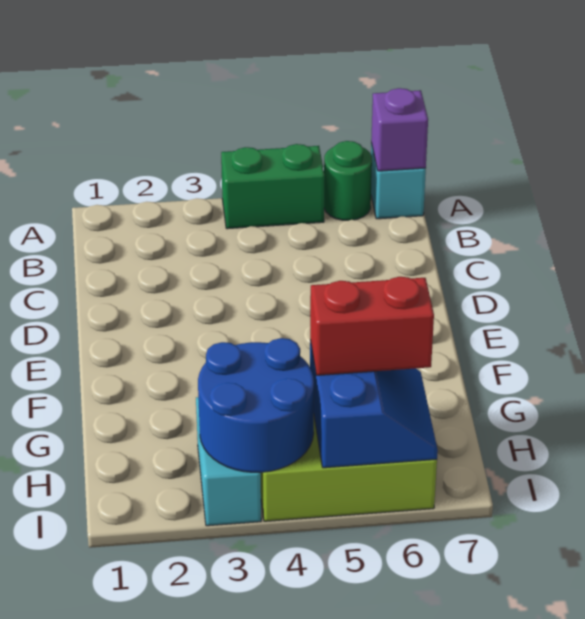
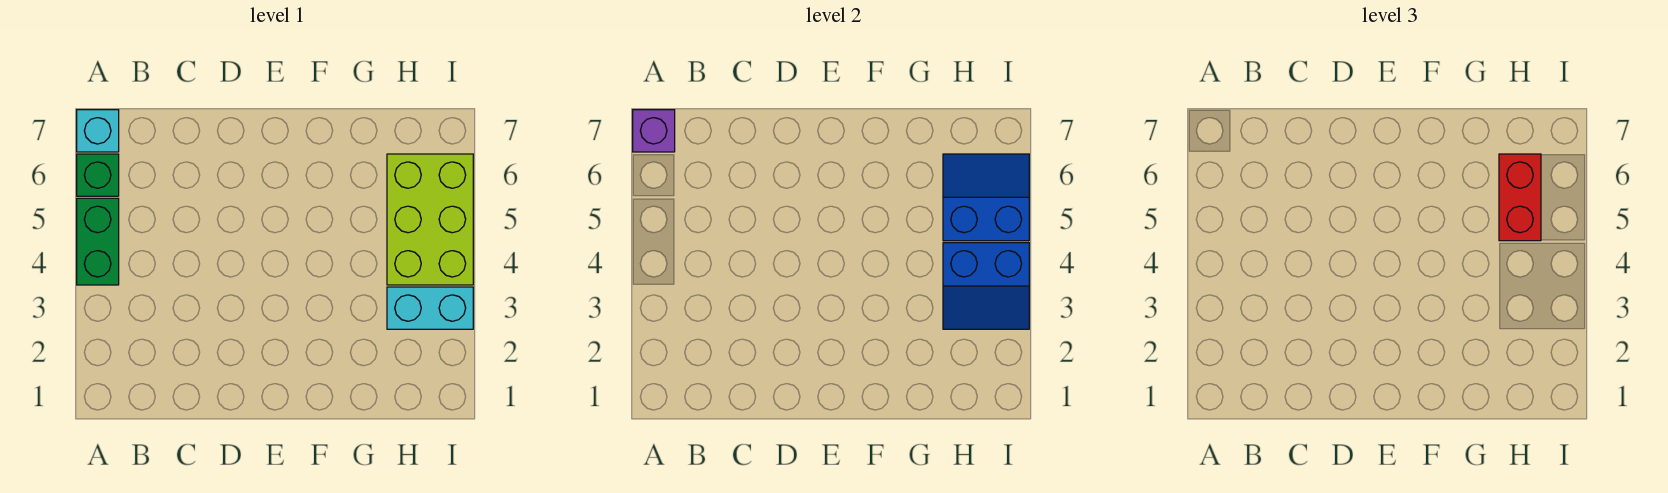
green round brick A6 level 1 -> green brick A6 level 1
blue round brick H3:I4 level 2 -> blue slope H3:I4 level 2 top 4

